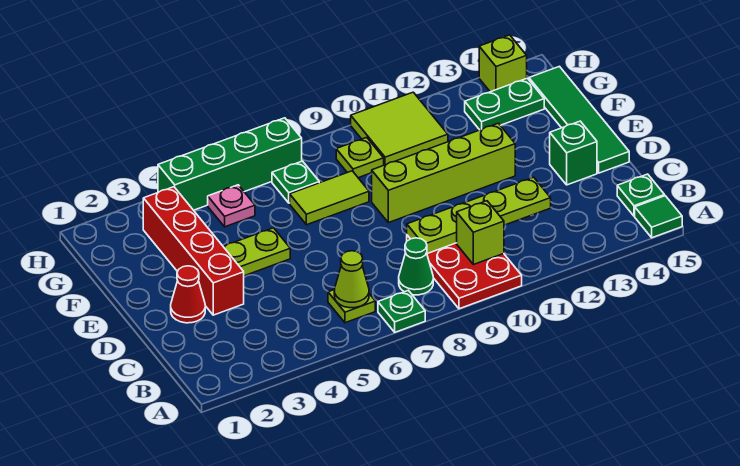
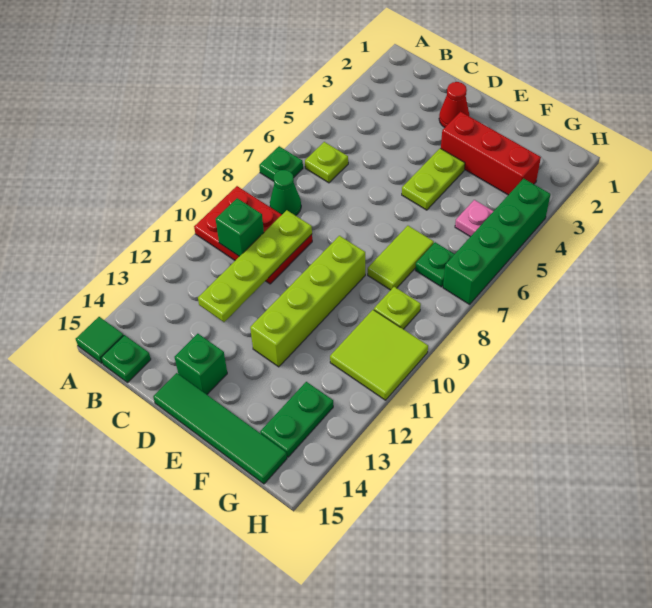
lime cone B6 level 2 -> none
lime brick B10 level 2 -> green brick B10 level 2
red brick D3:G3 level 1 -> red brick E3:G3 level 1
lime brick H14 level 1 -> none

